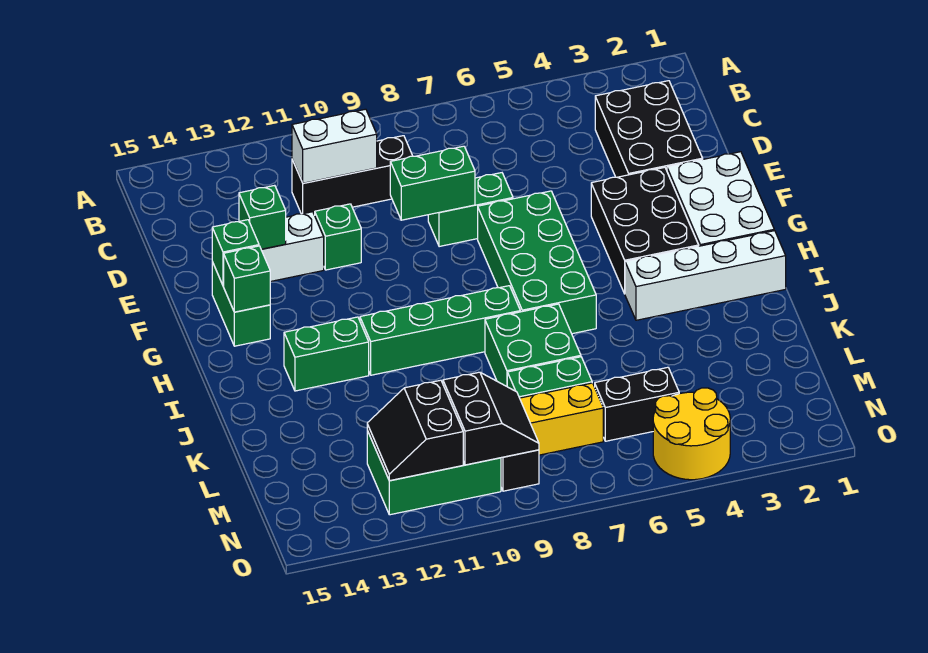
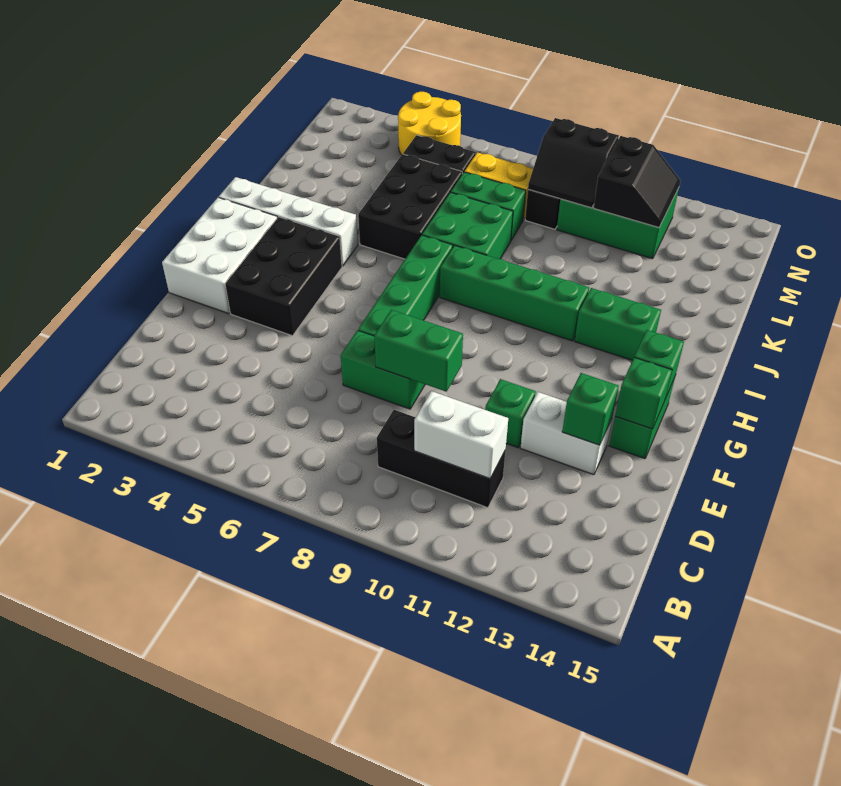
black brick C2:E3 level 1 -> black brick J5:L6 level 1
green brick F6:I7 level 1 -> green brick F7:I7 level 1
black slope M9:N10 level 2 top 10 -> black slope M9:N10 level 2 top N

